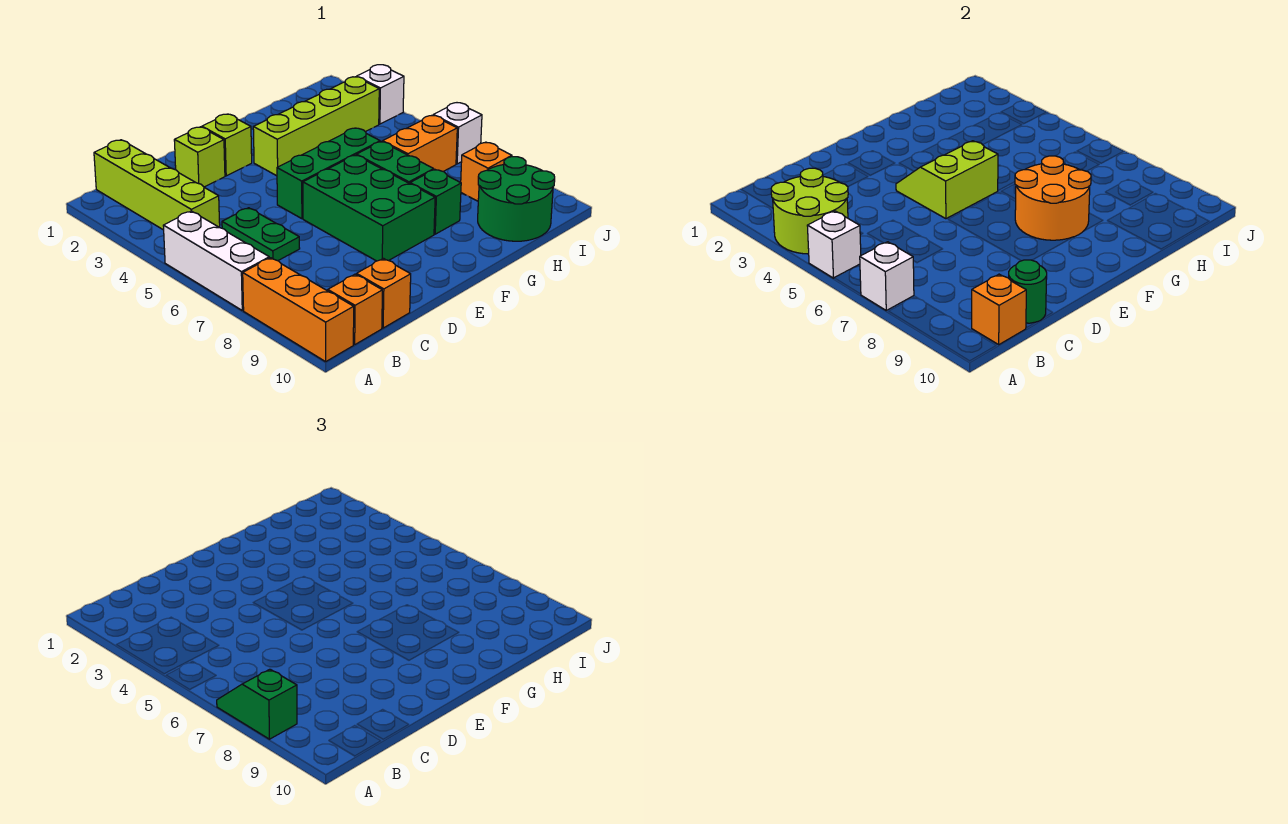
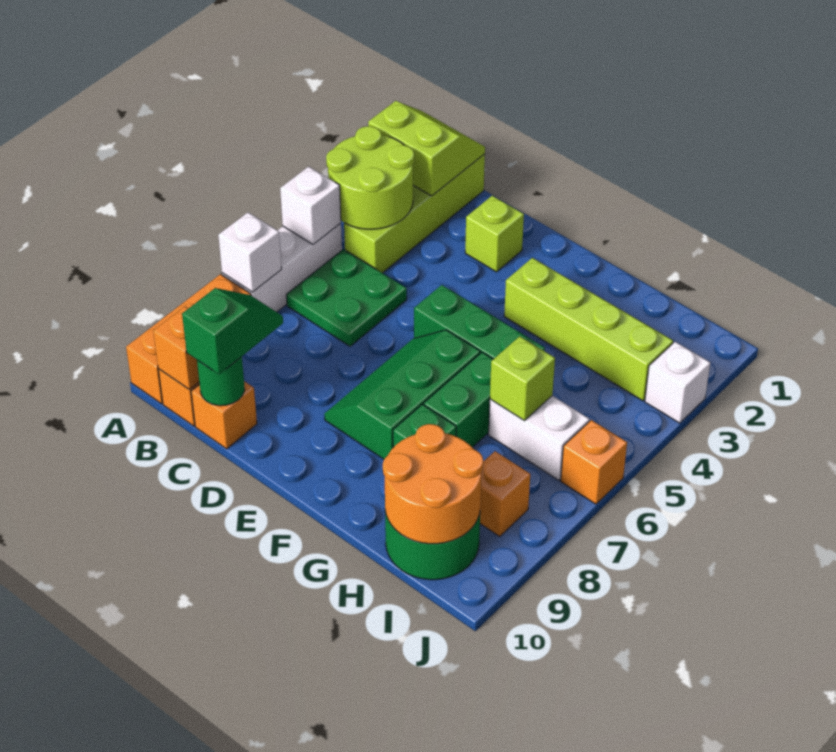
green slope A7:A8 level 3 top 8 -> green slope C9:C10 level 3 top 10
green plate C5:C6 level 1 -> green plate B5:C6 level 1
lime brick E2 level 1 -> lime brick H6 level 2
lime slope E4:F5 level 2 top 5 -> lime slope A1:B2 level 2 top 2
green brick E6:F8 level 1 -> green slope E6:F8 level 1 top F
orange round brick F7:G8 level 2 -> orange round brick H9:I10 level 2
orange brick H6:I6 level 1 -> white brick H6:I6 level 1
white brick J6 level 1 -> orange brick J6 level 1

